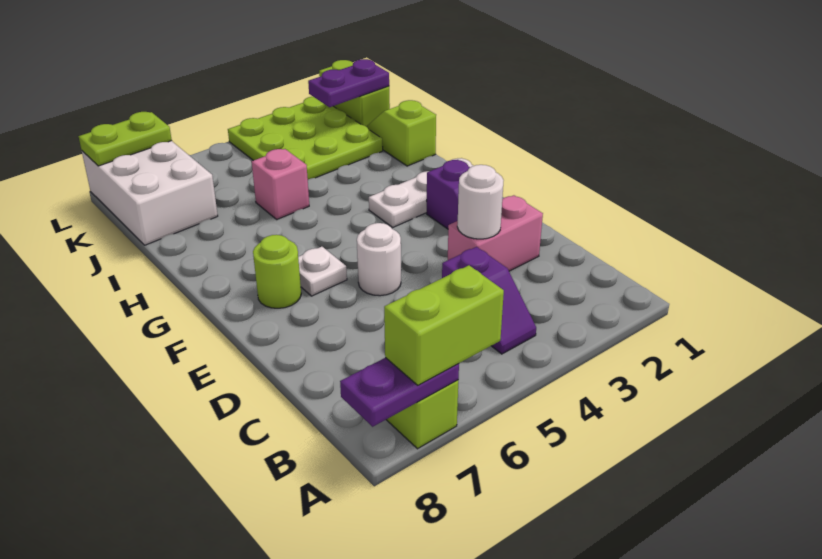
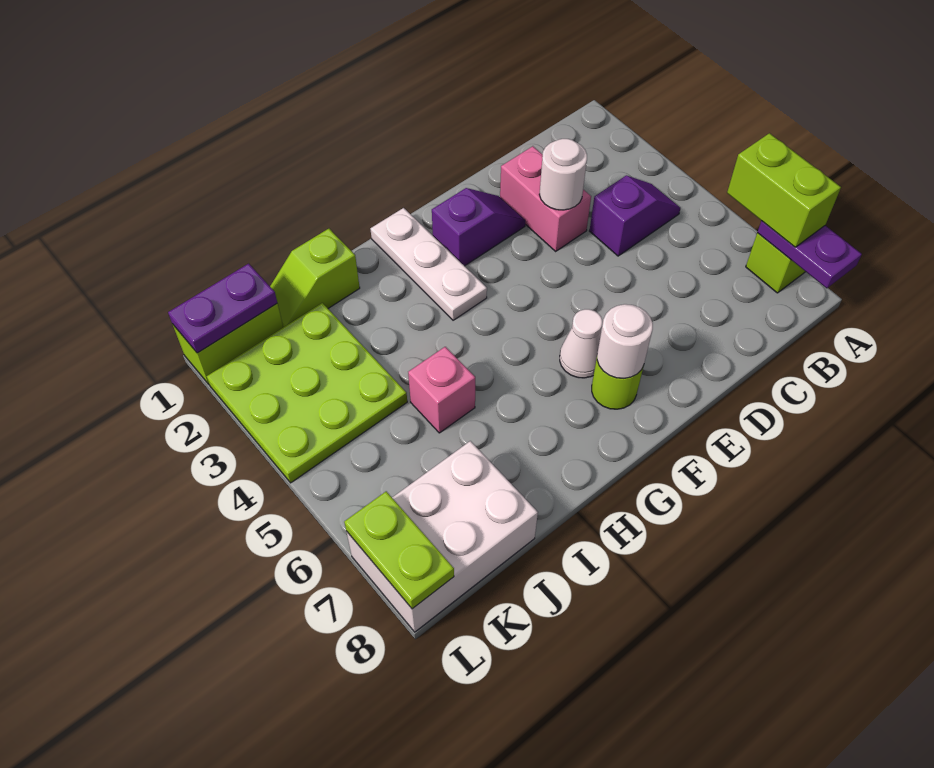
white round brick E5 level 1 -> white round brick F7 level 2
white plate F6 level 1 -> white cone F6 level 1
purple plate K1:K2 level 2 -> purple plate K1:L1 level 2

